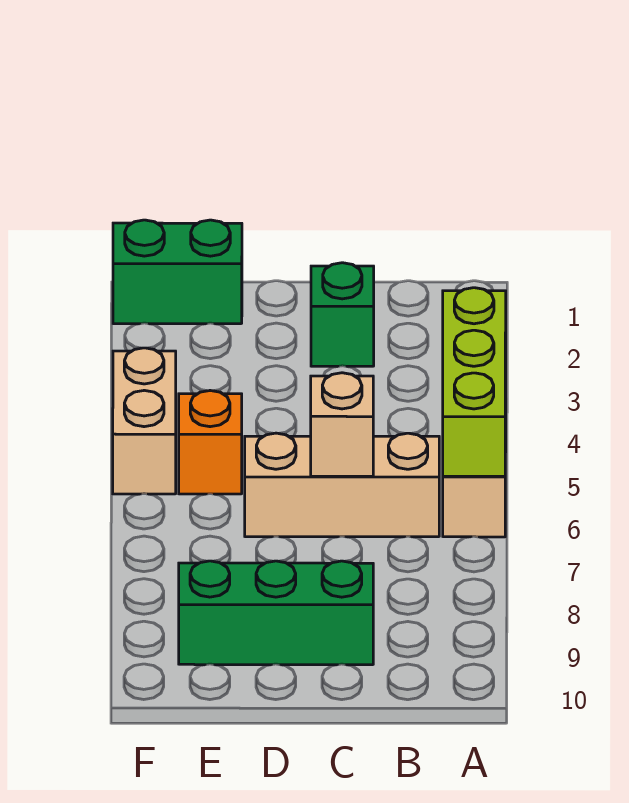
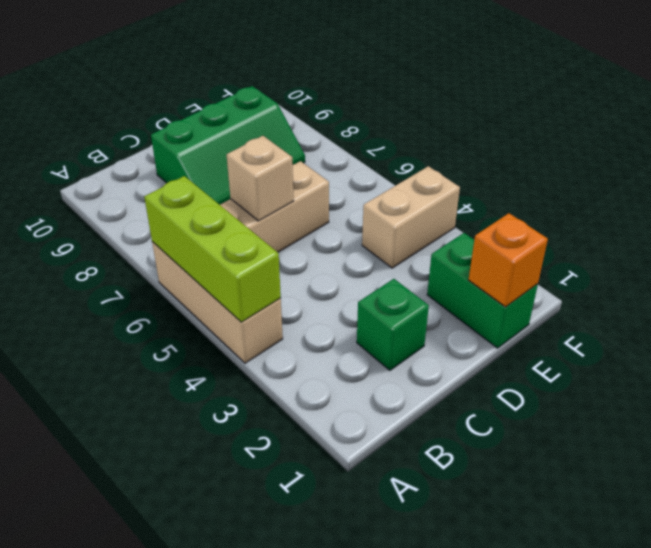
green brick E1:F1 level 1 -> green brick E1:E2 level 1
orange brick E5 level 1 -> orange brick E1 level 2
tan brick F4:F5 level 1 -> tan brick E4:F4 level 1

